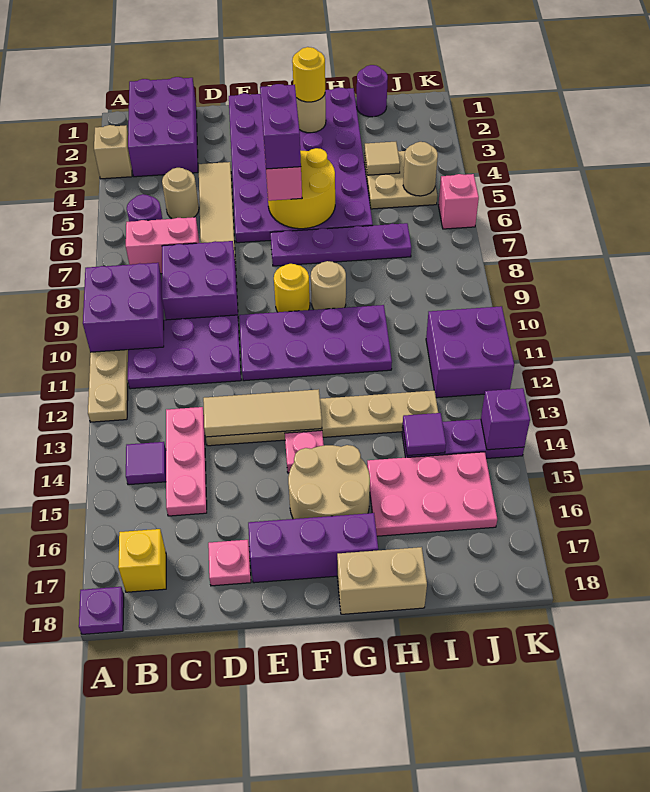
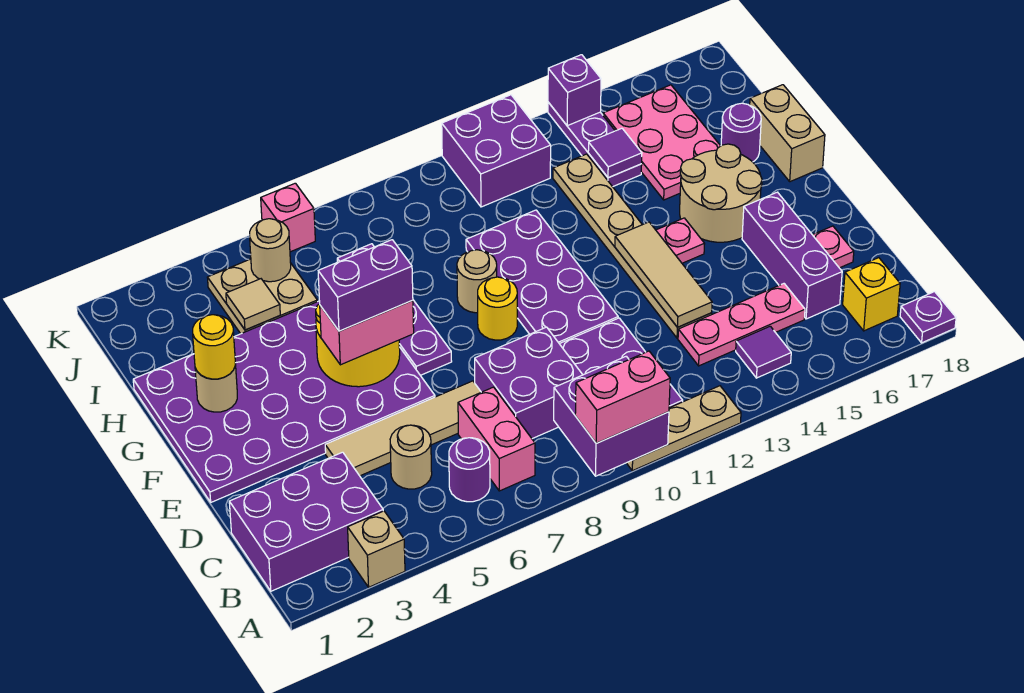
none -> pink brick A9:A10 level 3
purple brick E17:G17 level 1 -> purple brick C16:E16 level 1
purple round brick I1 level 1 -> purple round brick H17 level 1

